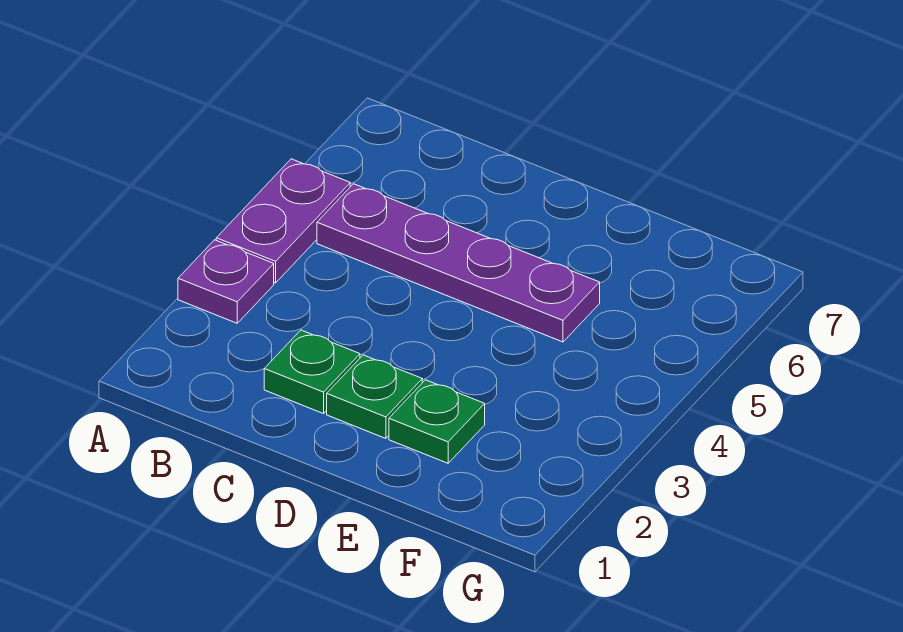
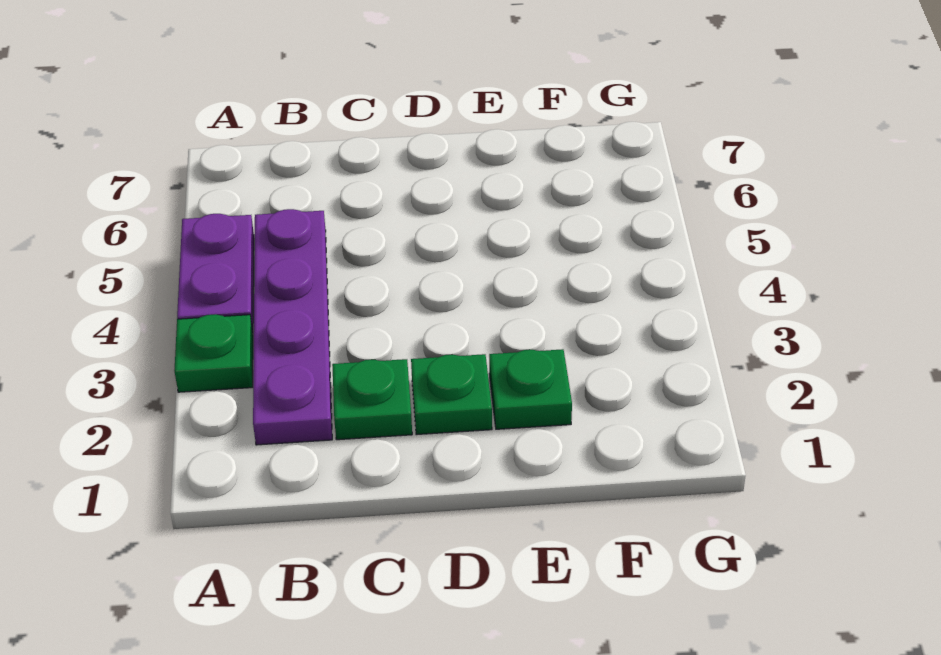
purple plate A3 level 1 -> green plate A3 level 1
purple plate B5:E5 level 1 -> purple plate B2:B5 level 1

